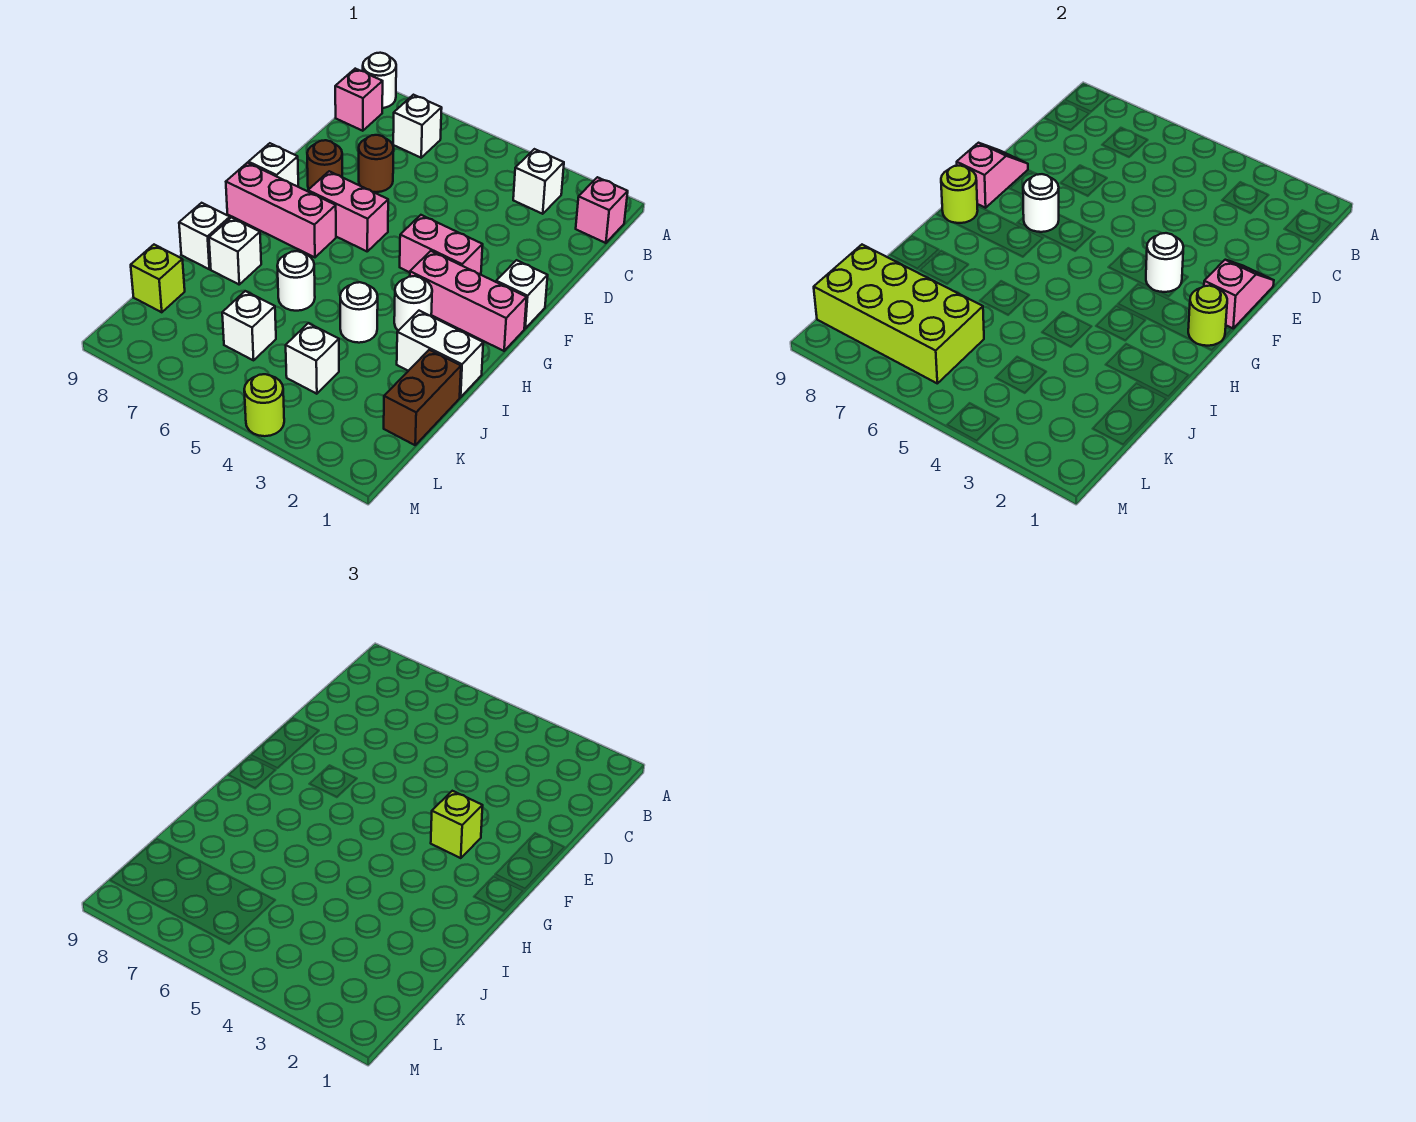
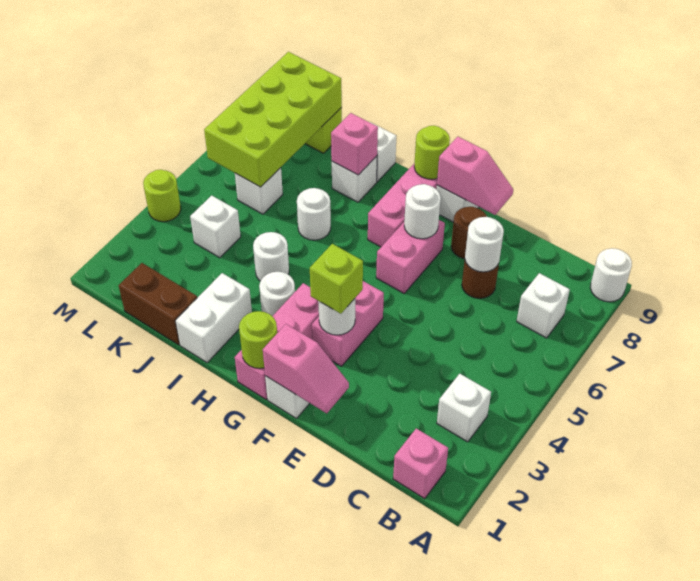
pink brick B9 level 1 -> pink brick I8 level 2
none -> white round brick D7 level 2

